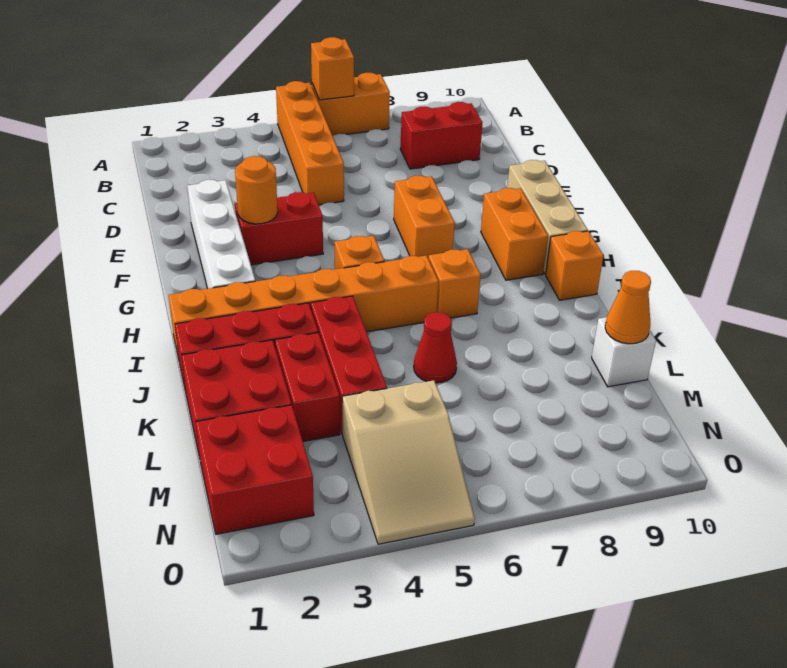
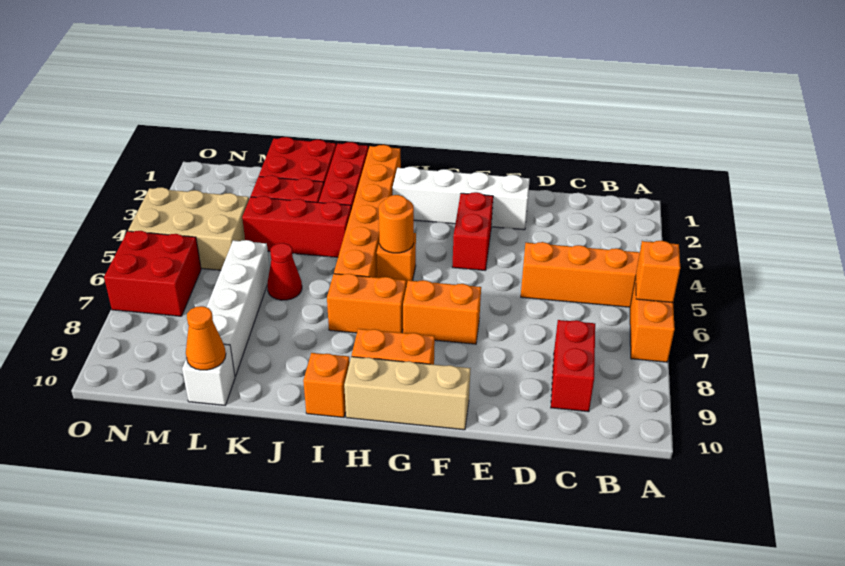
orange round brick F3 level 2 -> orange round brick H5 level 2
orange brick I7 level 1 -> orange brick H7:I7 level 1
none -> white brick L6:L9 level 1
red brick M1:N2 level 1 -> red brick N6:O7 level 1
tan slope M4:O5 level 1 top M -> tan brick M4:O5 level 1

